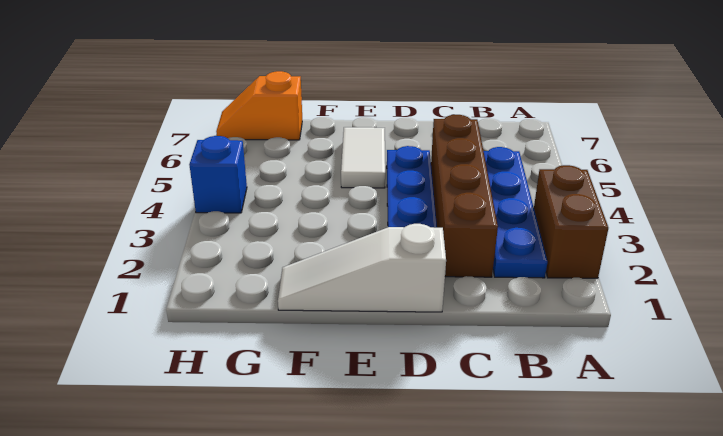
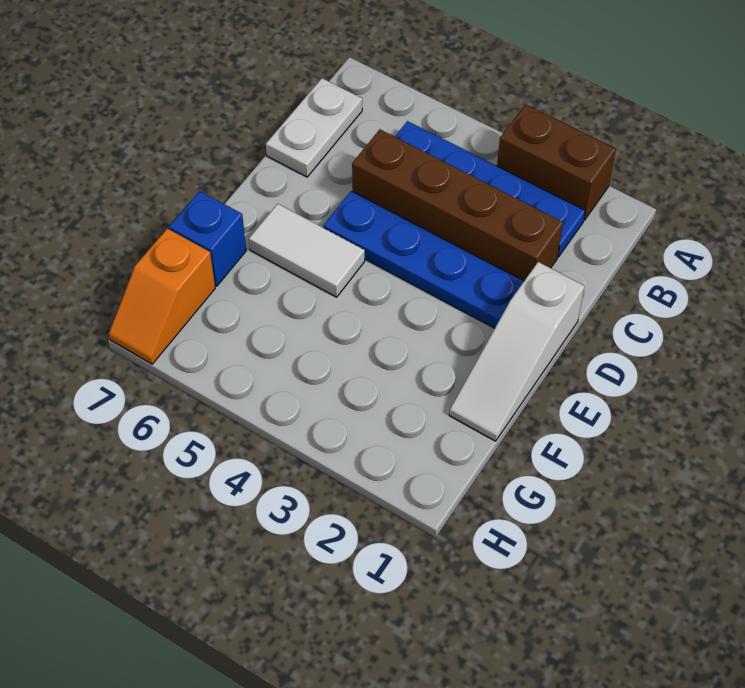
none -> white plate B7:C7 level 1
blue brick H4 level 1 -> blue brick F7 level 1

